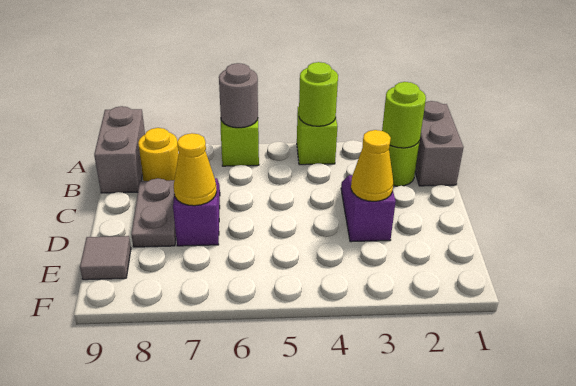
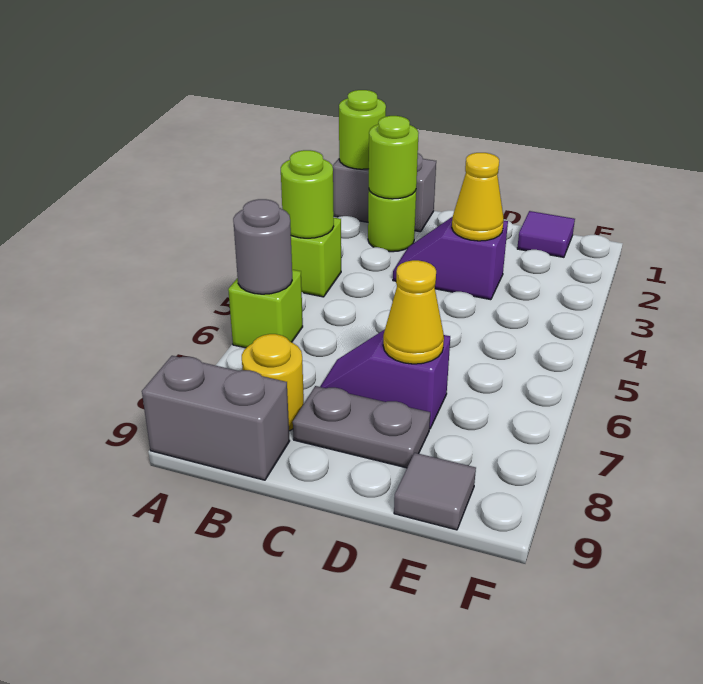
none -> lime round brick A1 level 2
none -> purple tile E1 level 1

